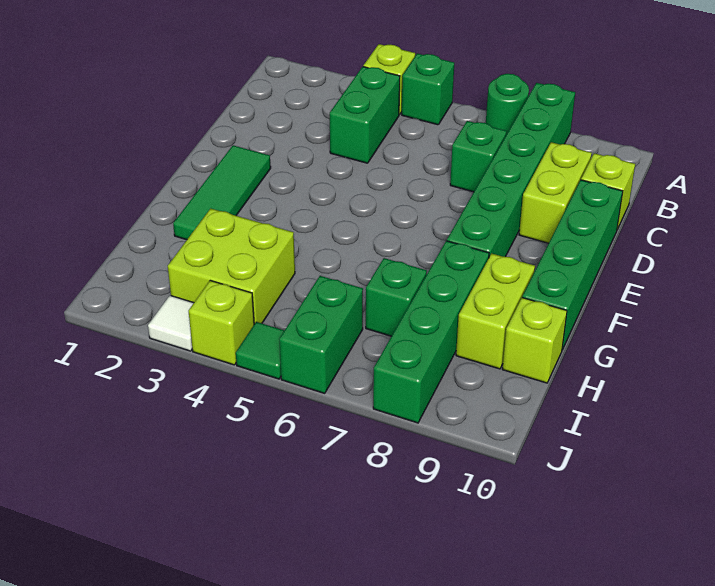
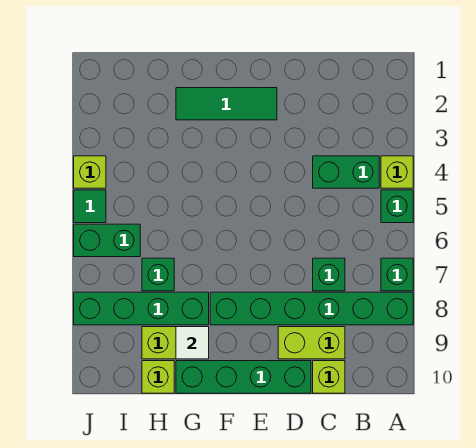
green round brick A7 level 1 -> green brick A7 level 1
lime brick H3:I4 level 1 -> none
white tile J3 level 1 -> white tile G9 level 2

